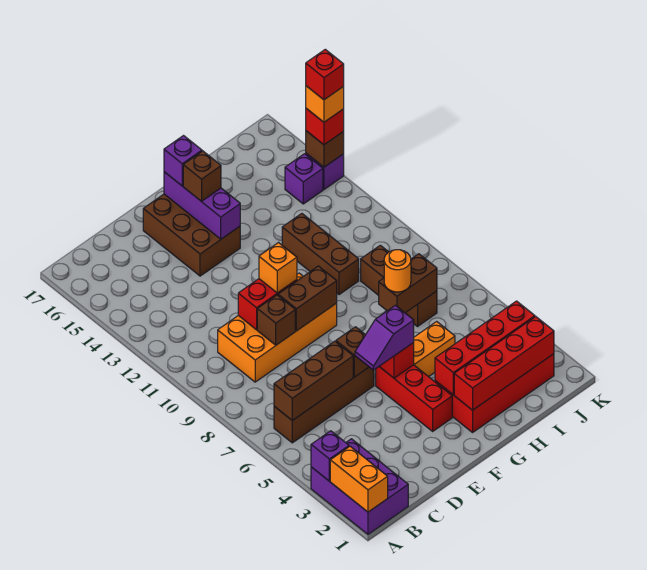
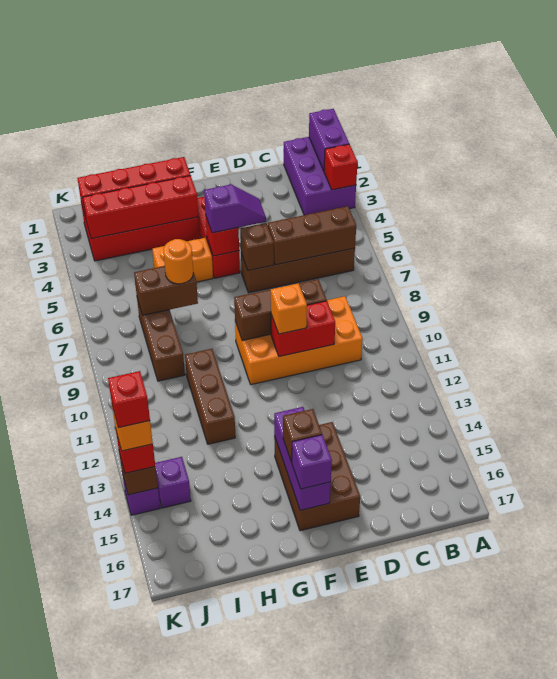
orange brick A1:A2 level 2 -> purple brick A1:A2 level 2
purple brick A3 level 2 -> red brick A3 level 2

